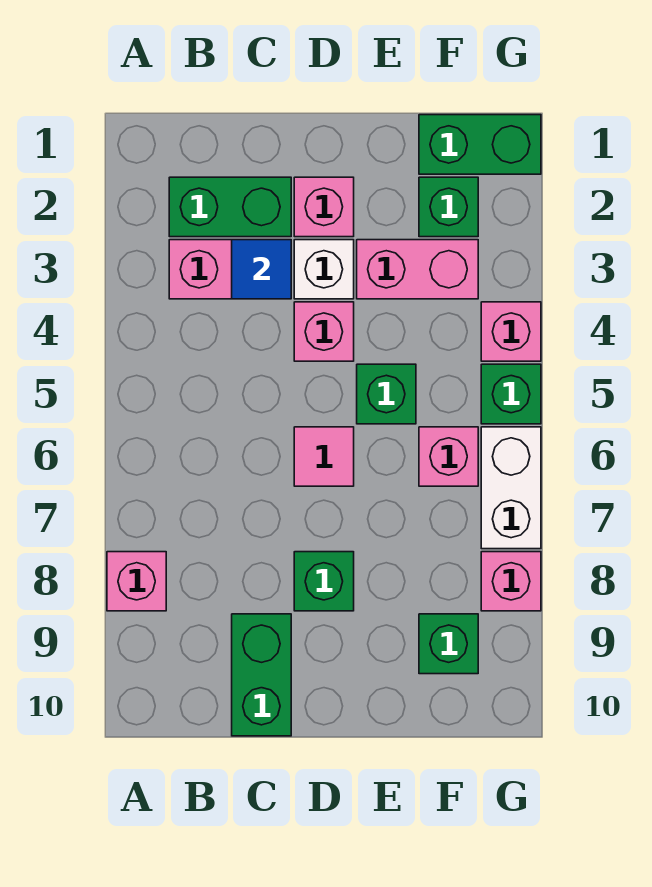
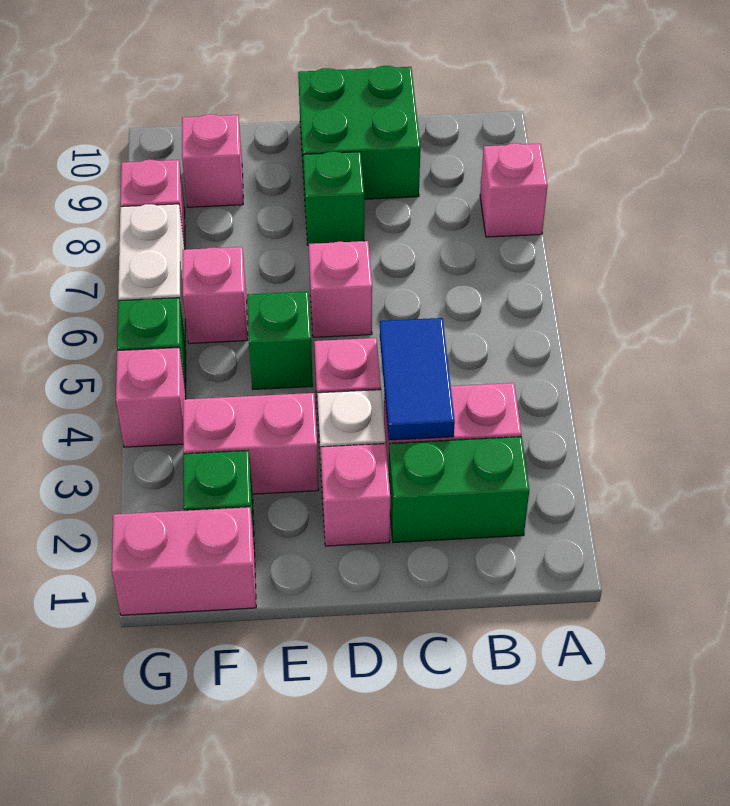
blue tile C3 level 2 -> blue tile C3:C4 level 2
green brick C9:C10 level 1 -> green brick C9:D10 level 1
pink tile D6 level 1 -> pink brick D6 level 1
green brick F1:G1 level 1 -> pink brick F1:G1 level 1
green brick F9 level 1 -> pink brick F9 level 1

